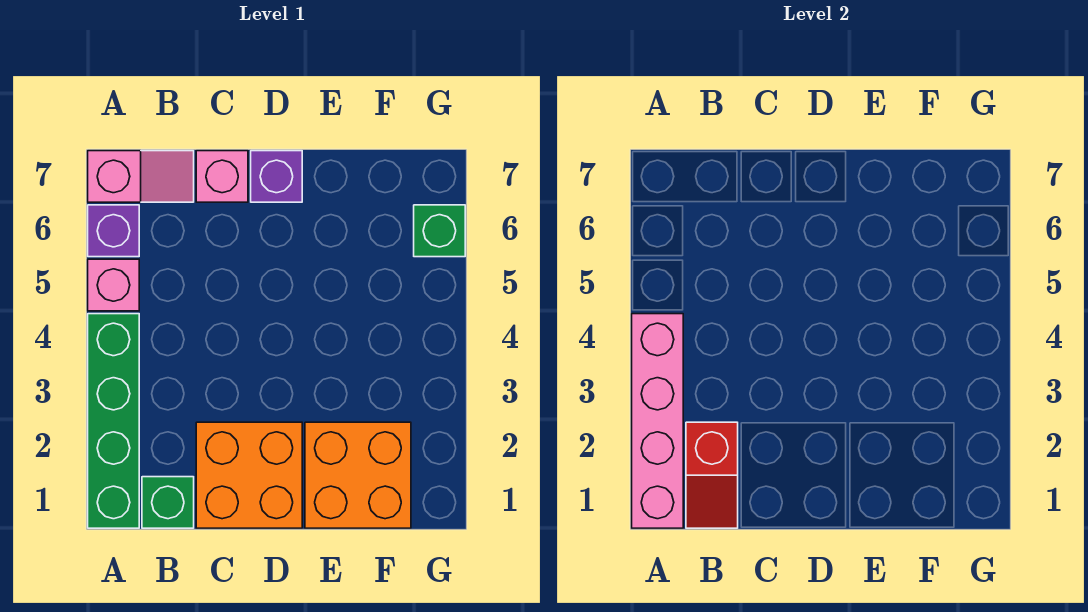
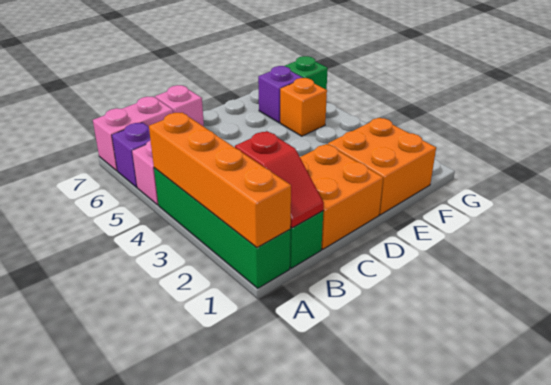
pink brick A1:A4 level 2 -> orange brick A1:A4 level 2
pink slope A7:B7 level 1 top A -> pink brick A7:B7 level 1
purple brick D7 level 1 -> purple brick F6 level 1
none -> orange brick F5 level 1

